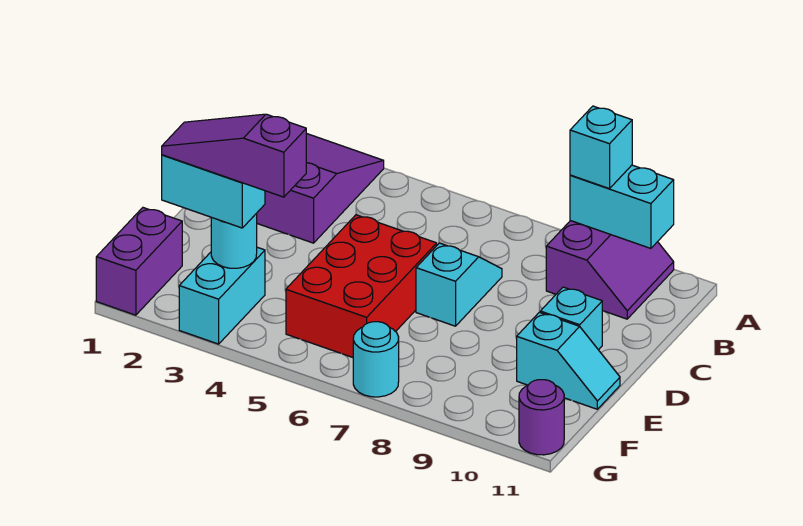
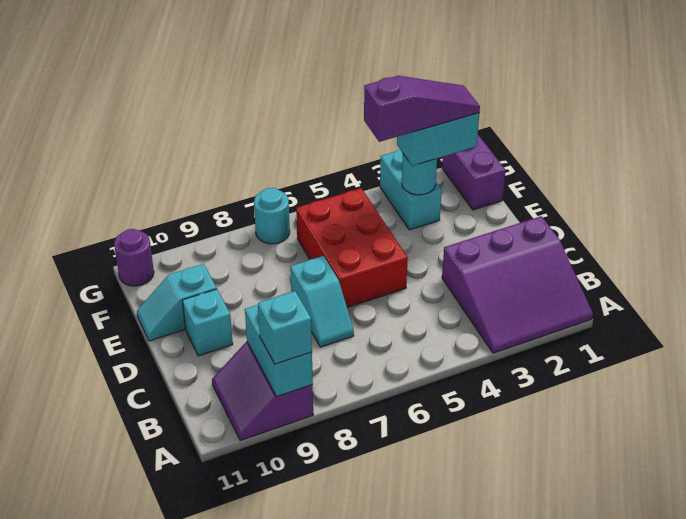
cyan brick A9:A10 level 2 -> cyan brick A9:B9 level 2

